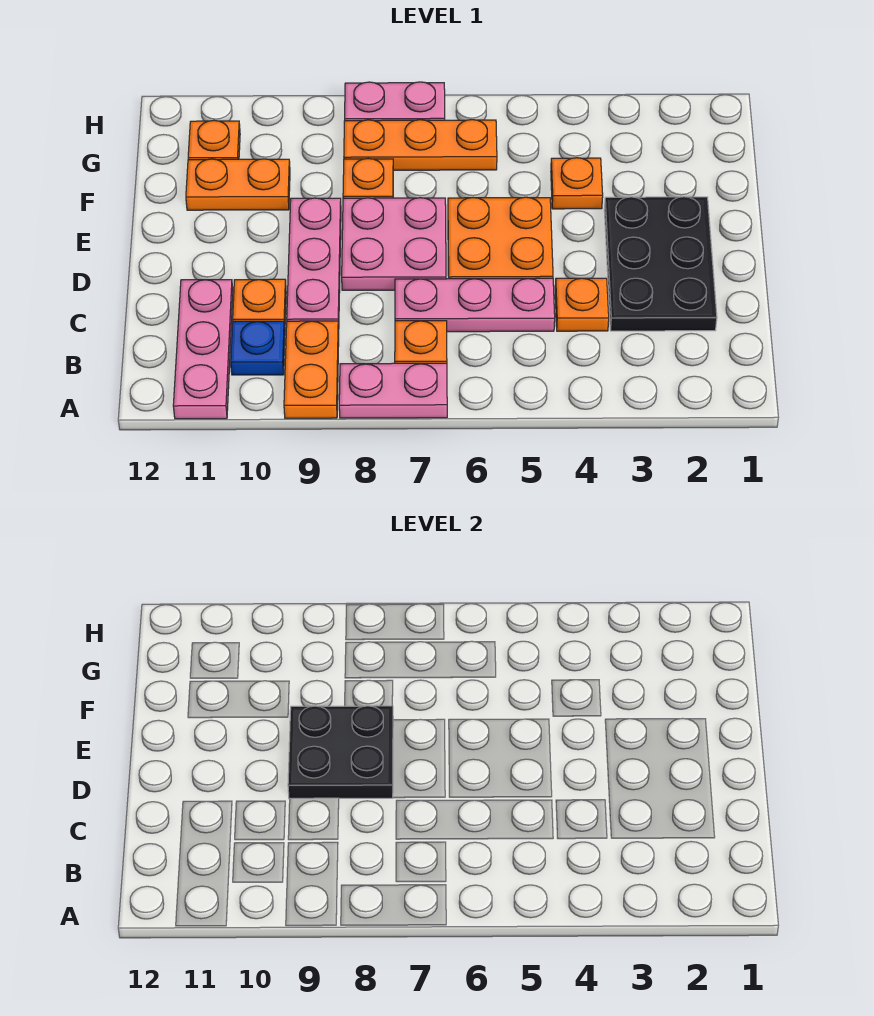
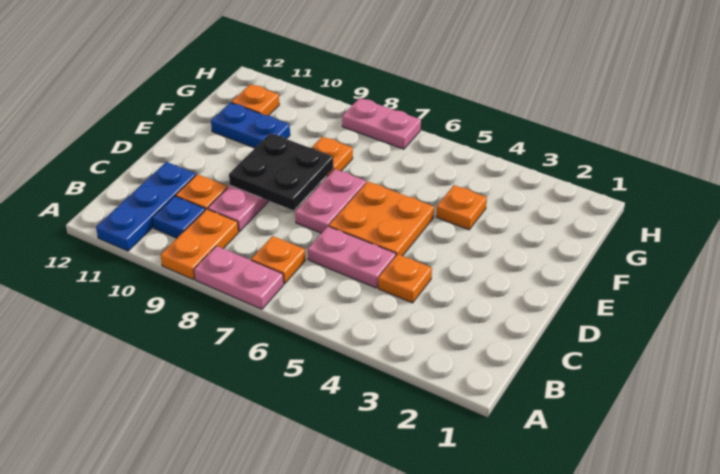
pink plate A11:C11 level 1 -> blue plate A11:C11 level 1
black plate C2:E3 level 1 -> none
pink plate C5:C7 level 1 -> pink plate C5:C6 level 1
pink plate D7:E8 level 1 -> pink plate D7:E7 level 1
orange plate F10:F11 level 1 -> blue plate F10:F11 level 1
orange plate G6:G8 level 1 -> none

